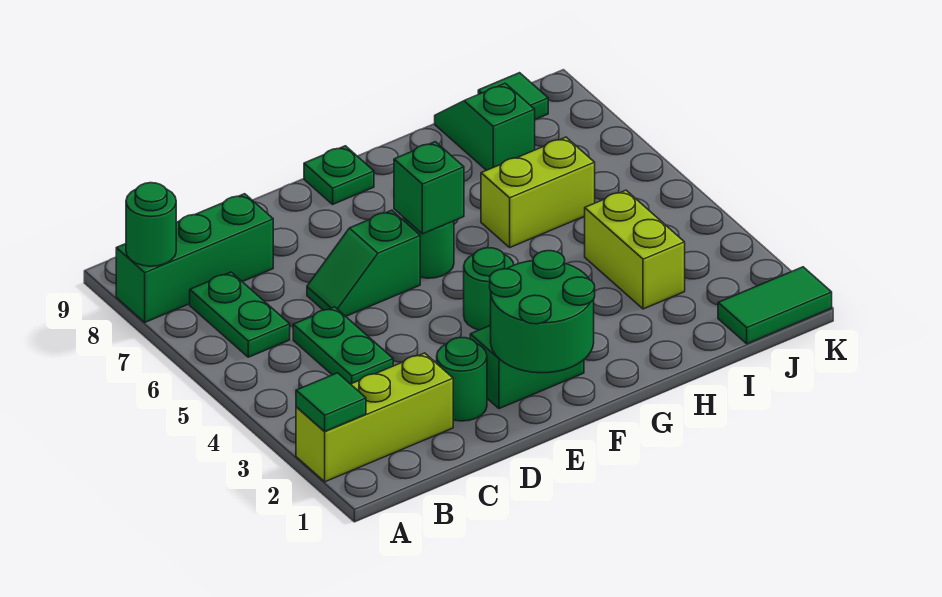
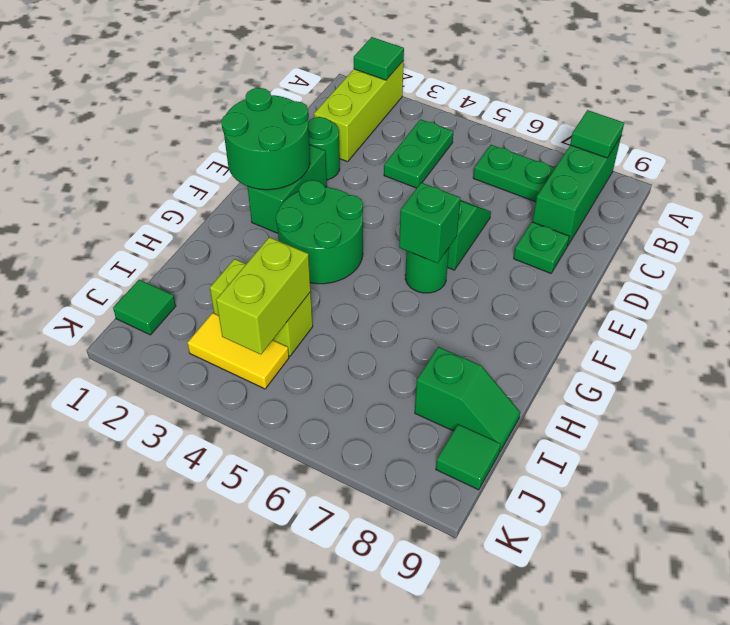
green round brick A8 level 2 -> green tile A8 level 2
green plate C4:C5 level 1 -> green plate B4:C4 level 1
green round brick F4 level 1 -> green round brick F3:G4 level 1
green plate F9 level 1 -> green plate D8 level 1
lime brick H6:I6 level 1 -> lime brick I4:J4 level 2
green tile J1:K1 level 1 -> green tile J1 level 1
none -> yellow tile J3:J4 level 1

